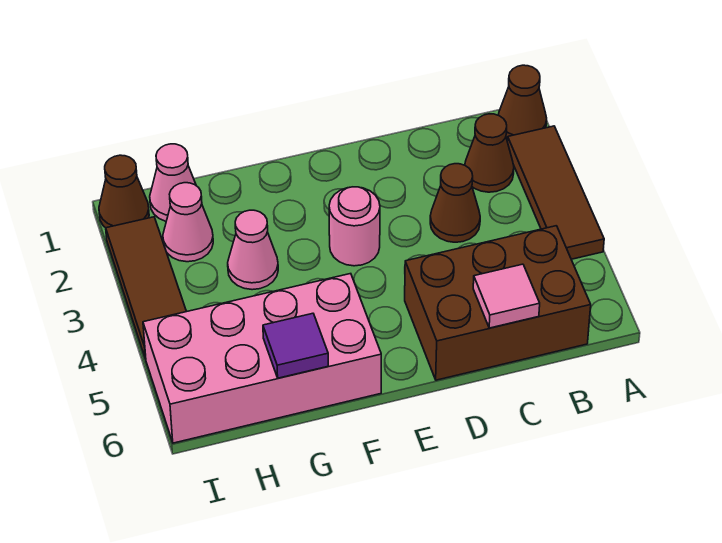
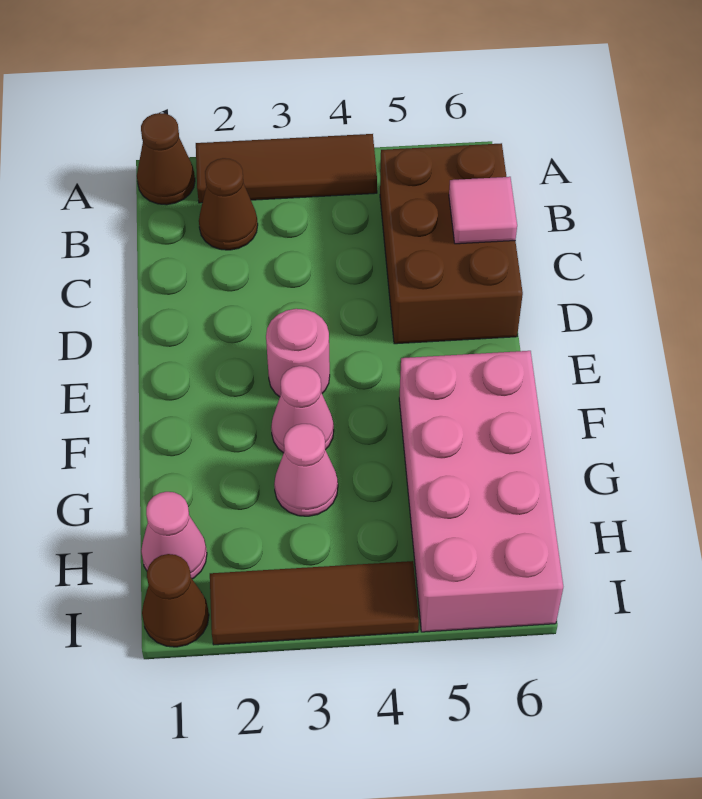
brown cone C3 level 1 -> none
purple tile G6 level 2 -> none
pink cone H2 level 1 -> pink cone F3 level 1

